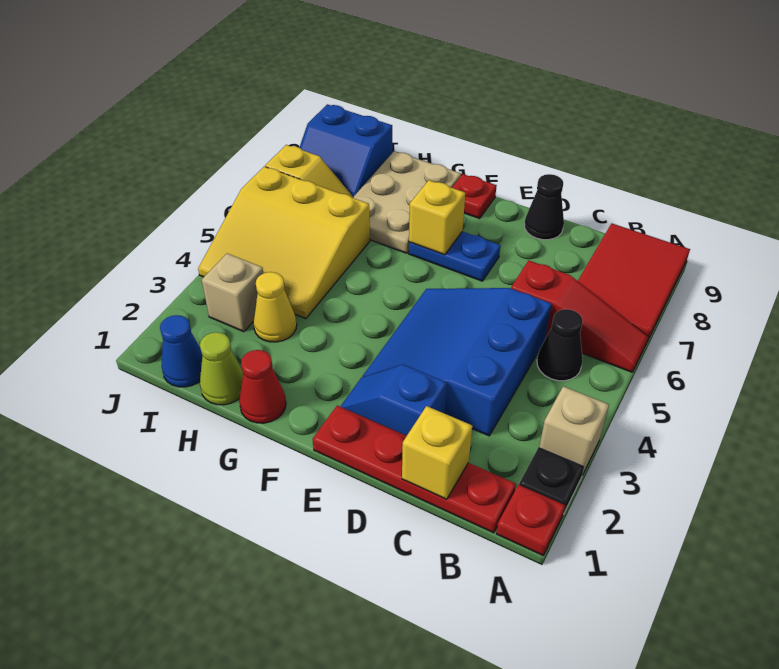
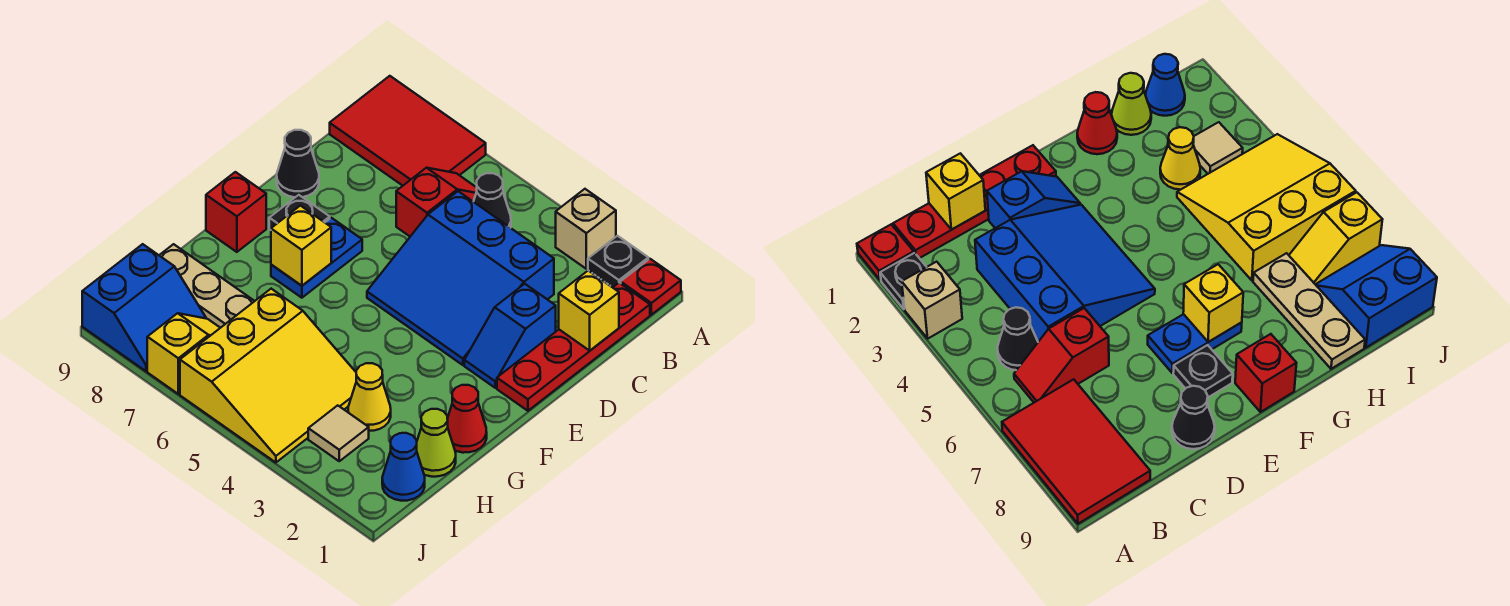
red slope A6:C6 level 1 top C -> red slope B6:C6 level 1 top C
none -> black plate E8 level 1
red plate F9 level 1 -> red brick F9 level 1
tan plate G7:H9 level 1 -> tan plate H7:H9 level 1
tan brick I3 level 1 -> tan tile I3 level 1

